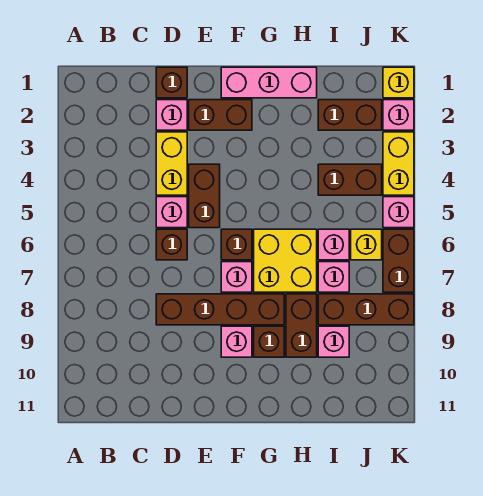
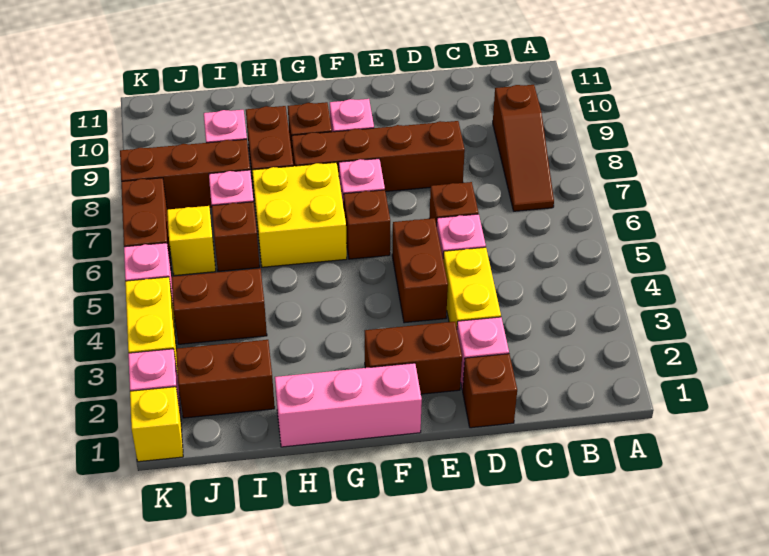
none -> brown slope B7:B9 level 1 top 9
pink brick I6 level 1 -> brown brick I6 level 1

